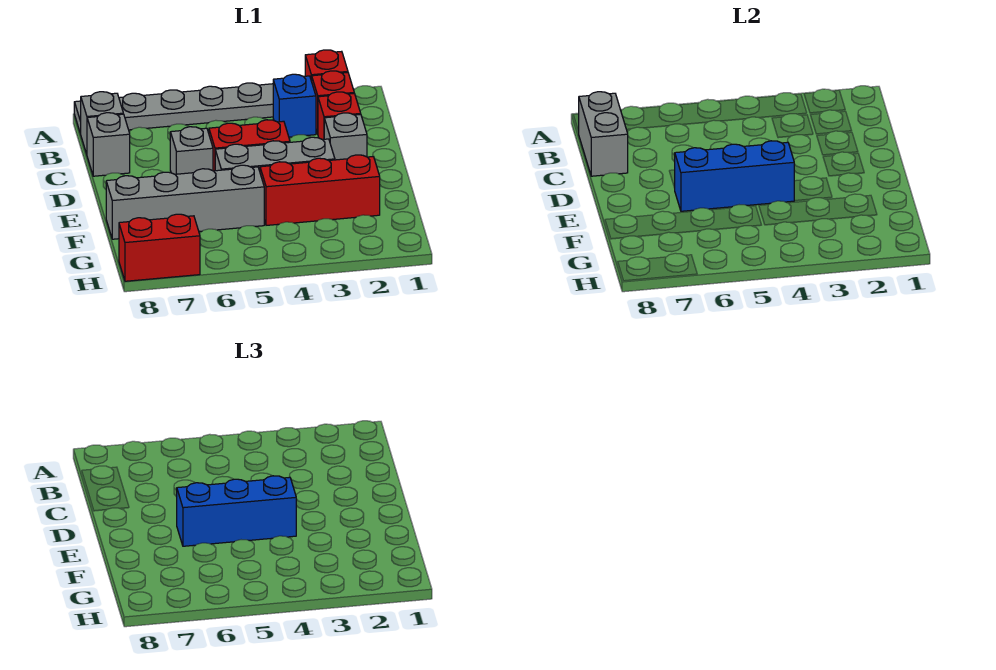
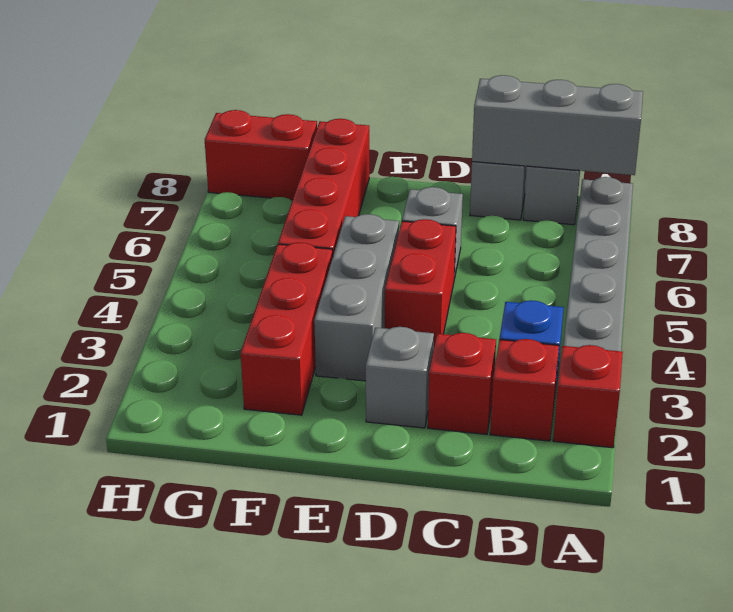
grey brick B8:C8 level 2 -> grey brick A8:C8 level 2
blue brick E4:E6 level 2 -> none
blue brick E4:E6 level 3 -> none
grey brick F5:F8 level 1 -> red brick F5:F8 level 1
red brick H7:H8 level 1 -> red brick G8:H8 level 1

